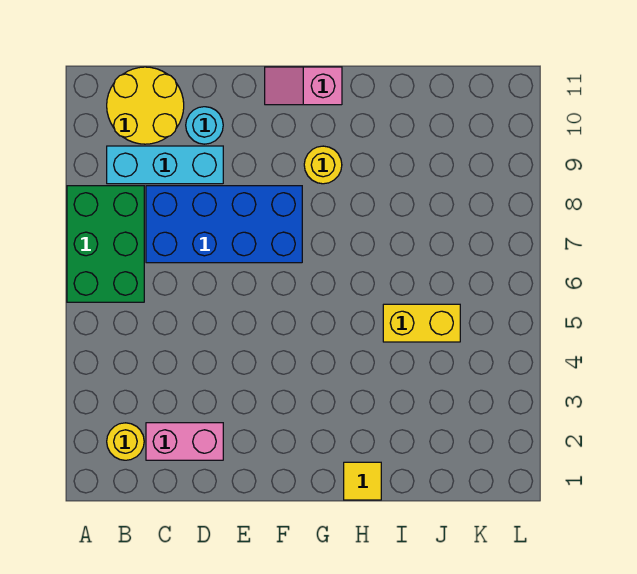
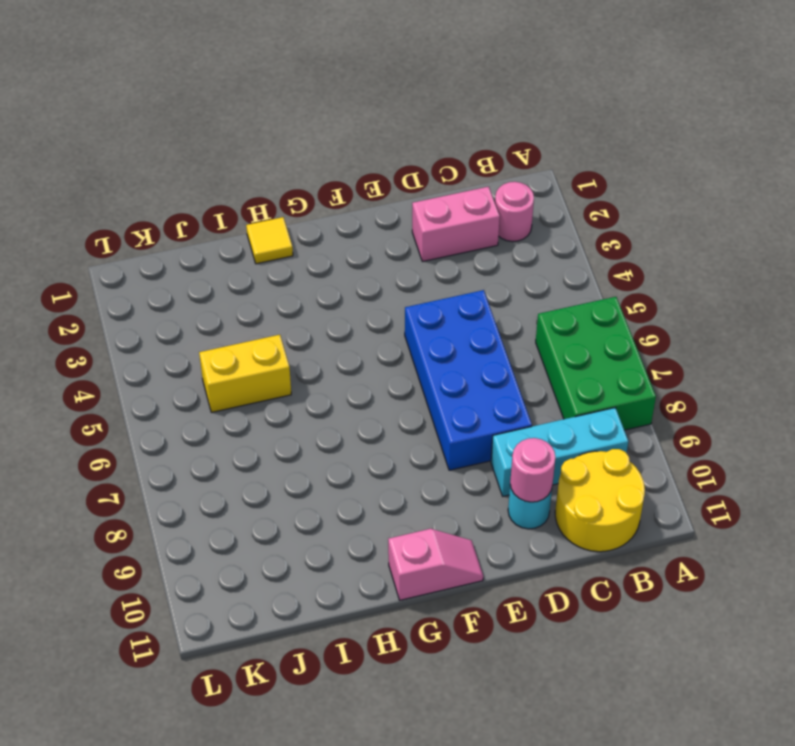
yellow round brick B2 level 1 -> pink round brick B2 level 1
blue brick C7:F8 level 1 -> blue brick D5:E8 level 1
none -> pink round brick D10 level 2
yellow round brick G9 level 1 -> none

